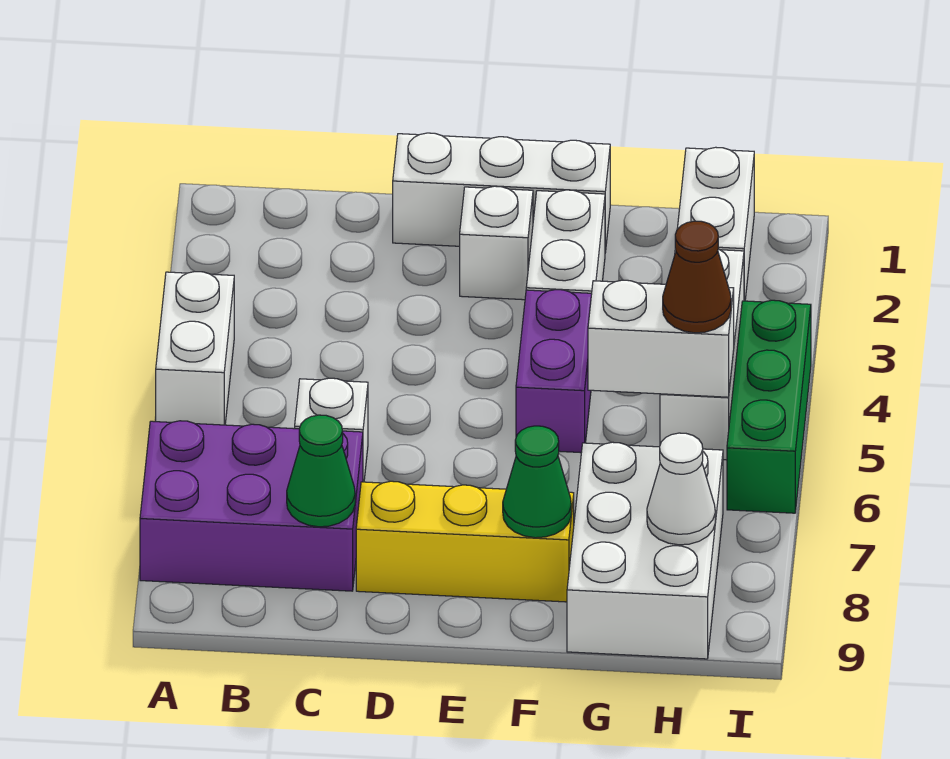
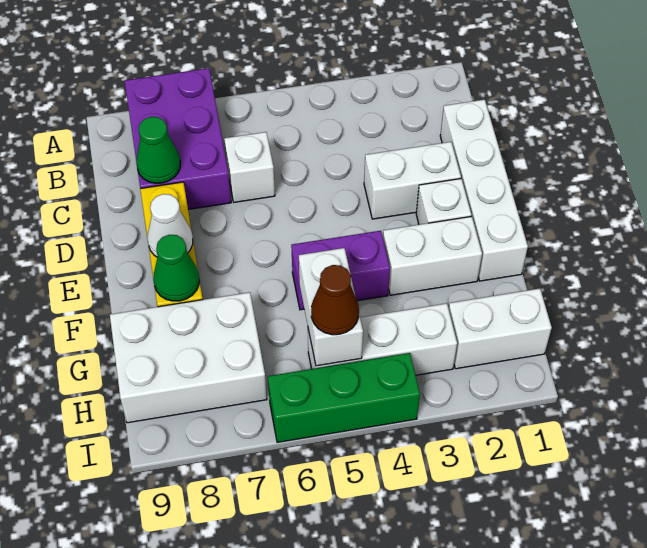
white brick A4:A5 level 1 -> white brick D2:D3 level 1
white brick D1:F1 level 1 -> white brick C1:F1 level 1
white cone H8 level 2 -> white cone E8 level 2

